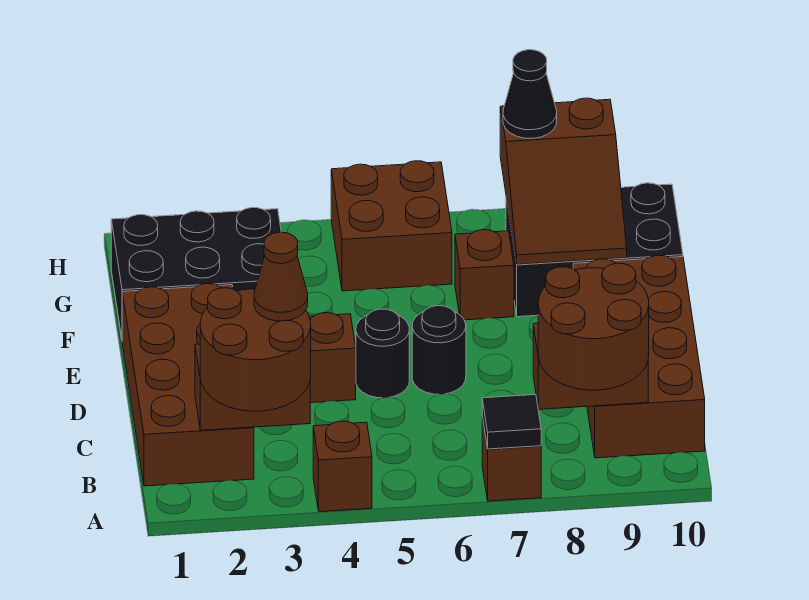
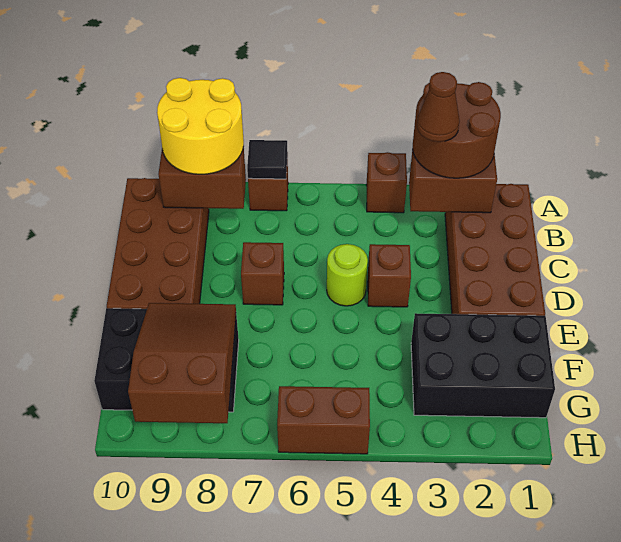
brown round brick A8:B9 level 3 -> yellow round brick A8:B9 level 3
black round brick D5 level 1 -> lime round brick D5 level 1
black round brick D6 level 1 -> none
brown brick F7 level 1 -> brown brick D7 level 1
brown brick G5:H6 level 1 -> brown brick H5:H6 level 1
black cone H8 level 3 -> none

